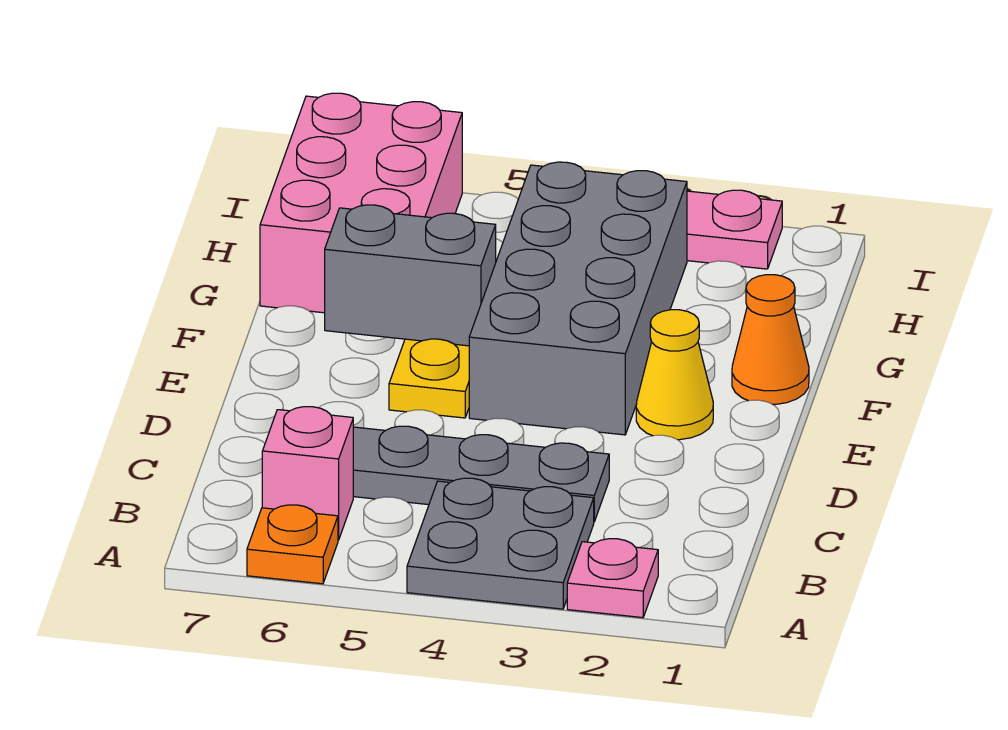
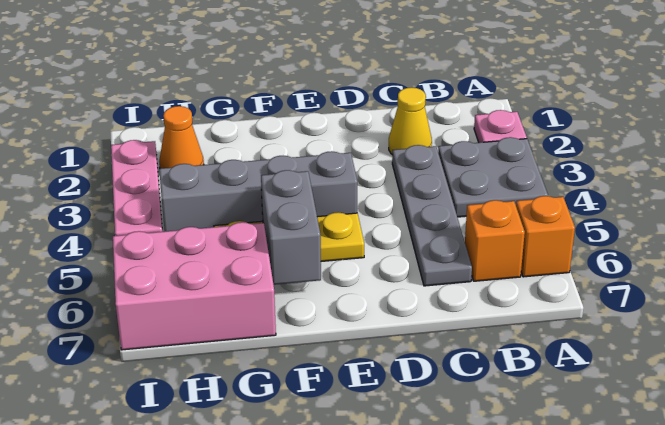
orange plate A6 level 1 -> orange brick A6 level 1
pink brick B6 level 1 -> orange brick B6 level 1
yellow cone E2 level 1 -> yellow cone C2 level 1
grey brick E3:H4 level 1 -> grey brick E4:H4 level 1
orange cone F1 level 1 -> orange cone H2 level 1

